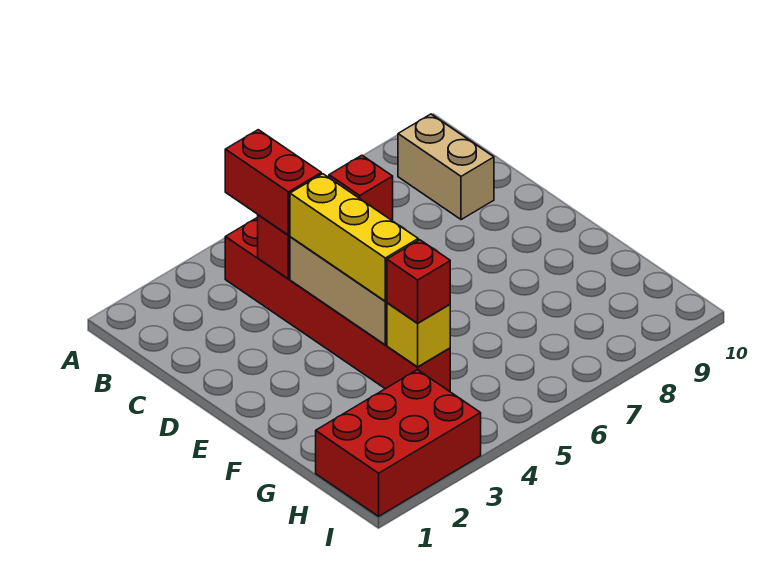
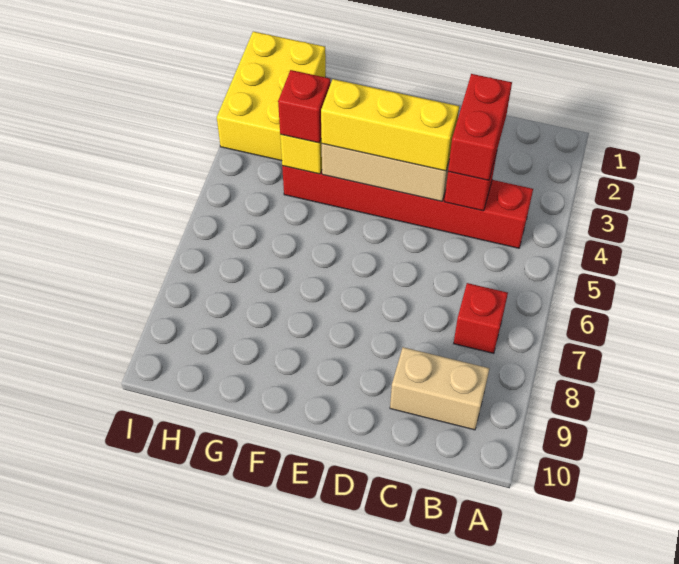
red brick B4:C4 level 3 -> red brick C3:C4 level 3
red brick H1:I3 level 1 -> yellow brick H1:I3 level 1

